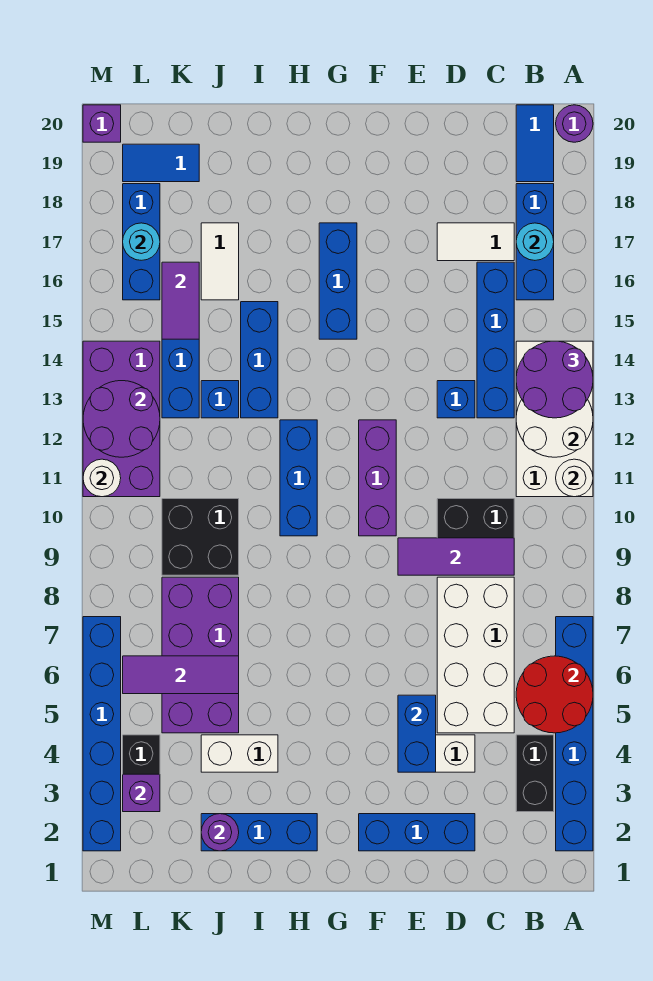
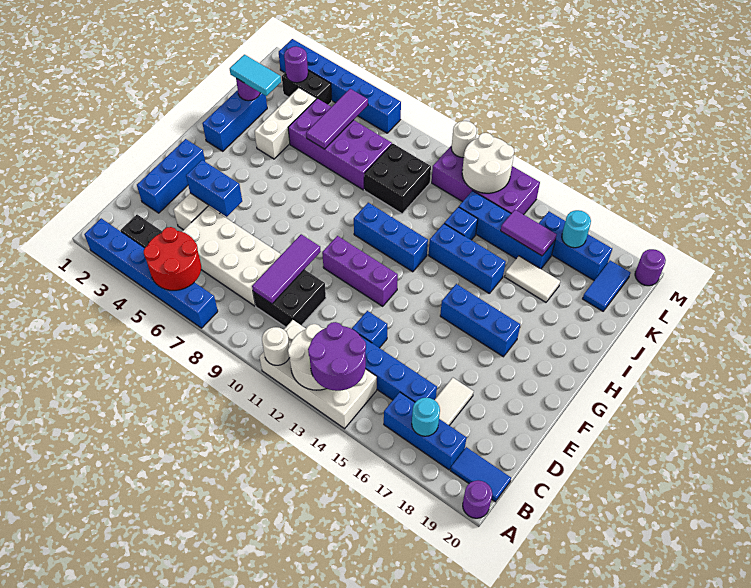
white brick I4:J4 level 1 -> white brick I4:K4 level 1
none -> cyan tile J2:J3 level 3
purple brick L3 level 2 -> purple round brick L3 level 2
purple round brick L12:M13 level 2 -> white round brick L12:M13 level 2
purple brick M20 level 1 -> purple round brick M20 level 1

